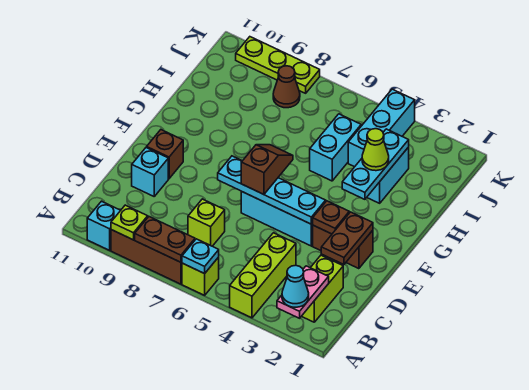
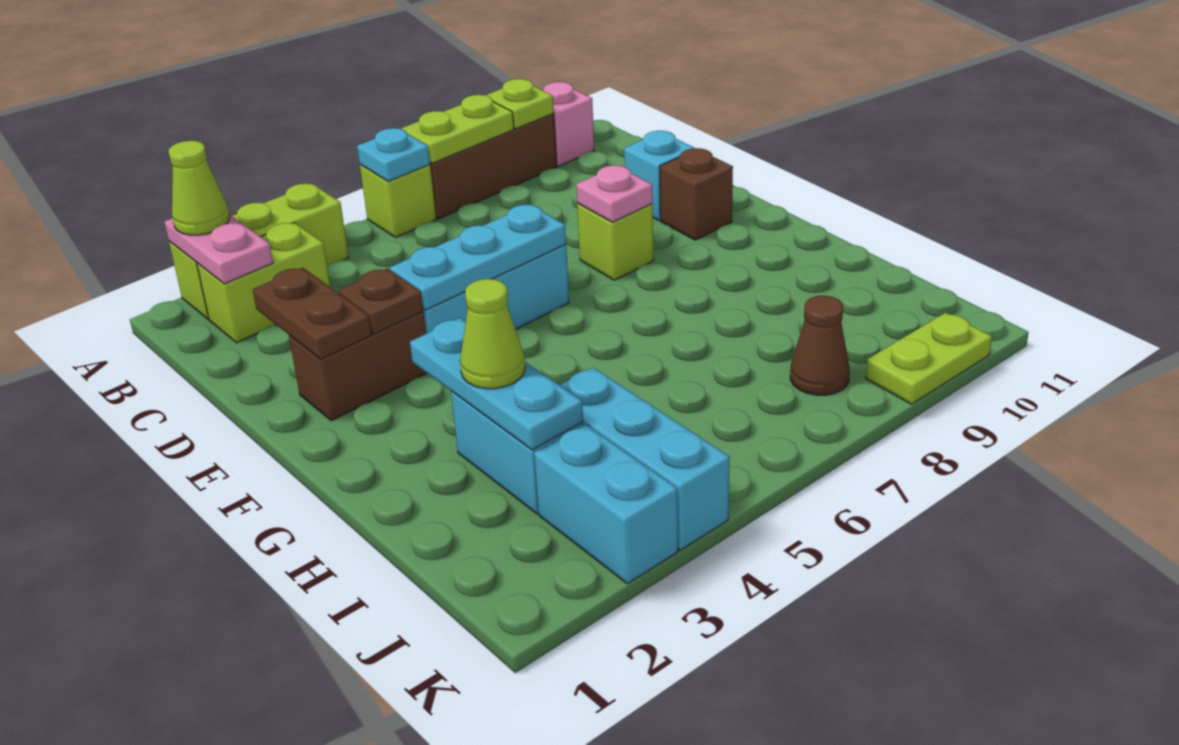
cyan cone A2 level 3 -> lime cone A2 level 3
lime brick A4:C4 level 1 -> lime brick A2:A4 level 1
brown plate A7:A8 level 2 -> lime plate A7:A8 level 2
cyan brick A10 level 1 -> pink brick A10 level 1
lime brick B2:C2 level 1 -> lime brick B2:B3 level 1
lime brick C7 level 1 -> lime brick E8 level 1
cyan plate E4:E7 level 2 -> cyan plate E4:E6 level 2
brown slope E6:F6 level 3 top E -> none
none -> pink plate E8 level 2
cyan brick H5:I5 level 1 -> cyan brick J3:K3 level 1
lime plate K8:K10 level 1 -> lime plate K9:K10 level 1

